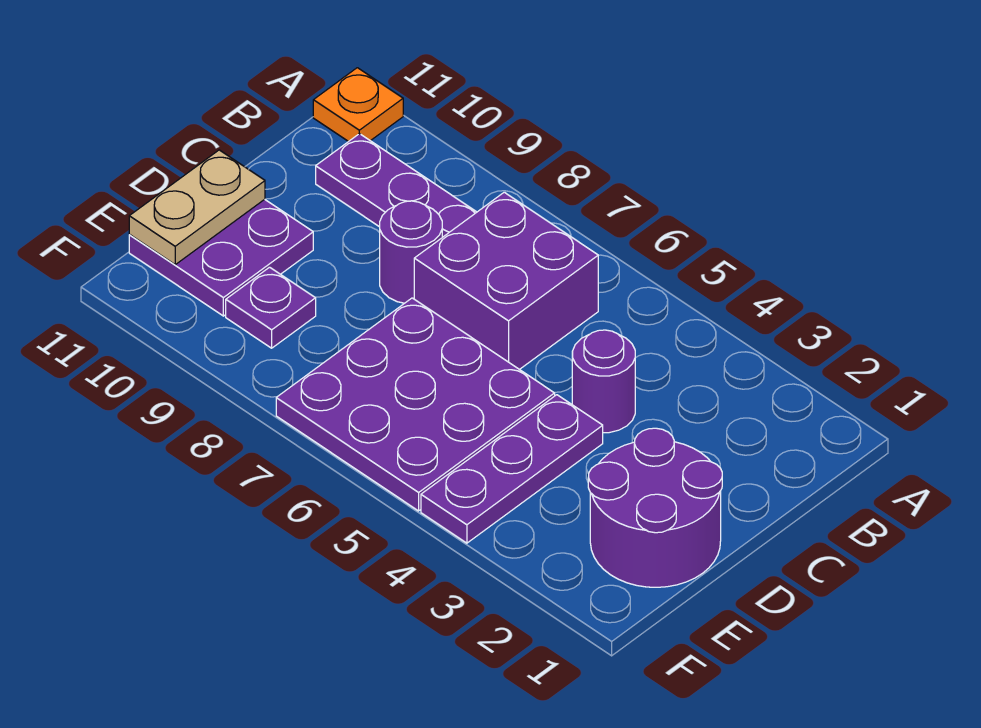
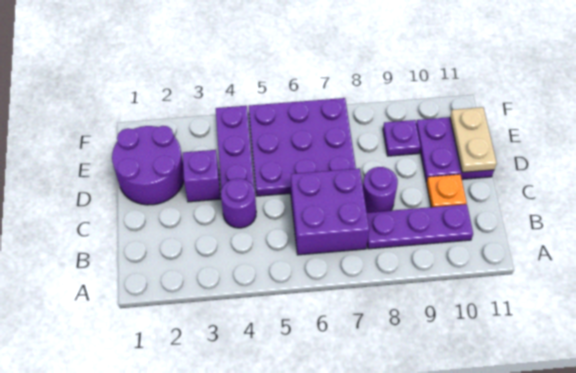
orange plate A11 level 1 -> orange plate C10 level 1
none -> purple brick D3 level 1

